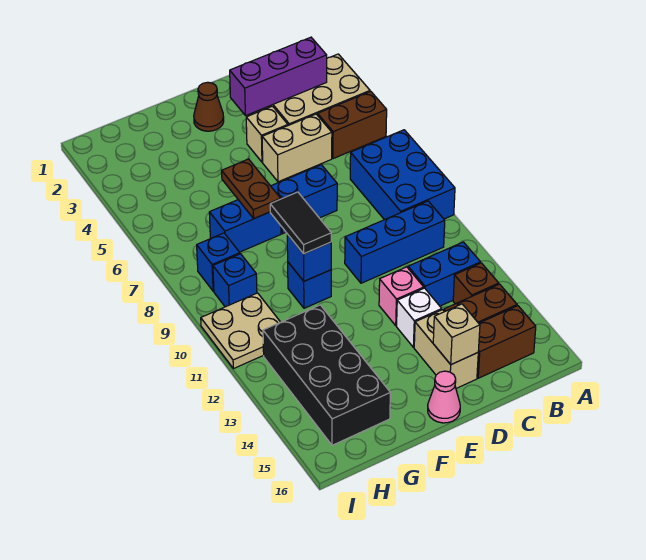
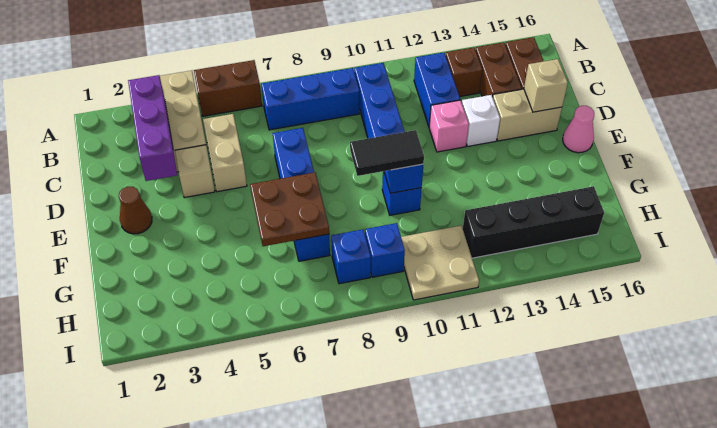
brown brick A5:B5 level 1 -> brown brick A5:A6 level 1
blue brick A7:B9 level 1 -> blue brick B7:B9 level 1
brown plate F6:F7 level 2 -> brown plate F6:G7 level 2
black brick G12:H15 level 1 -> black brick H12:H15 level 1

